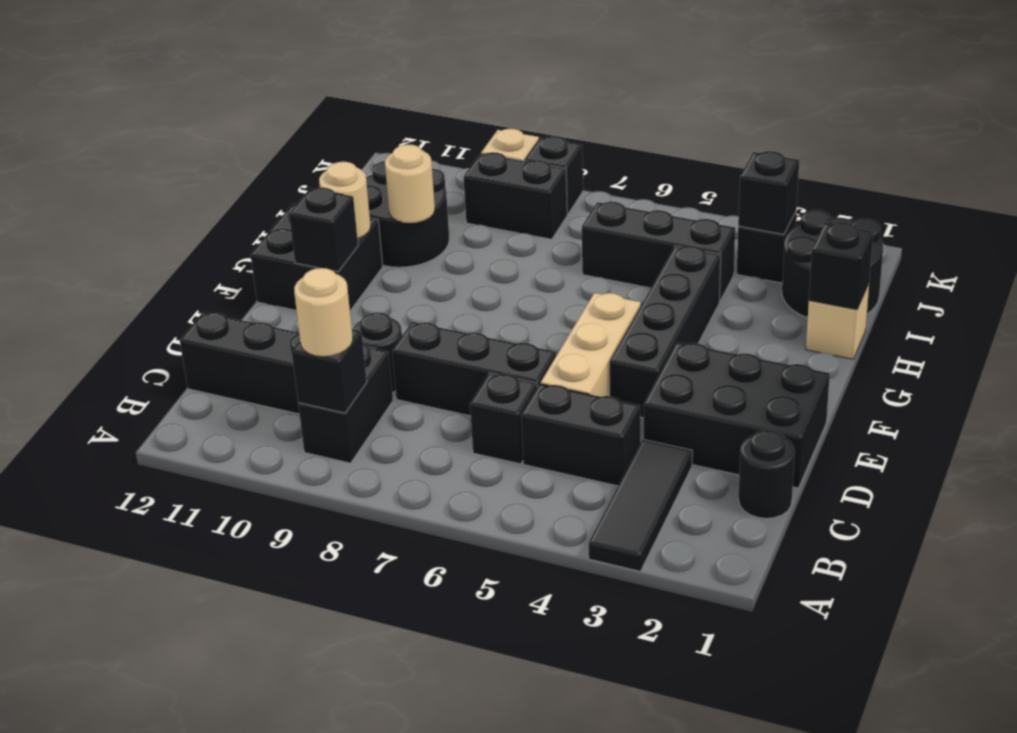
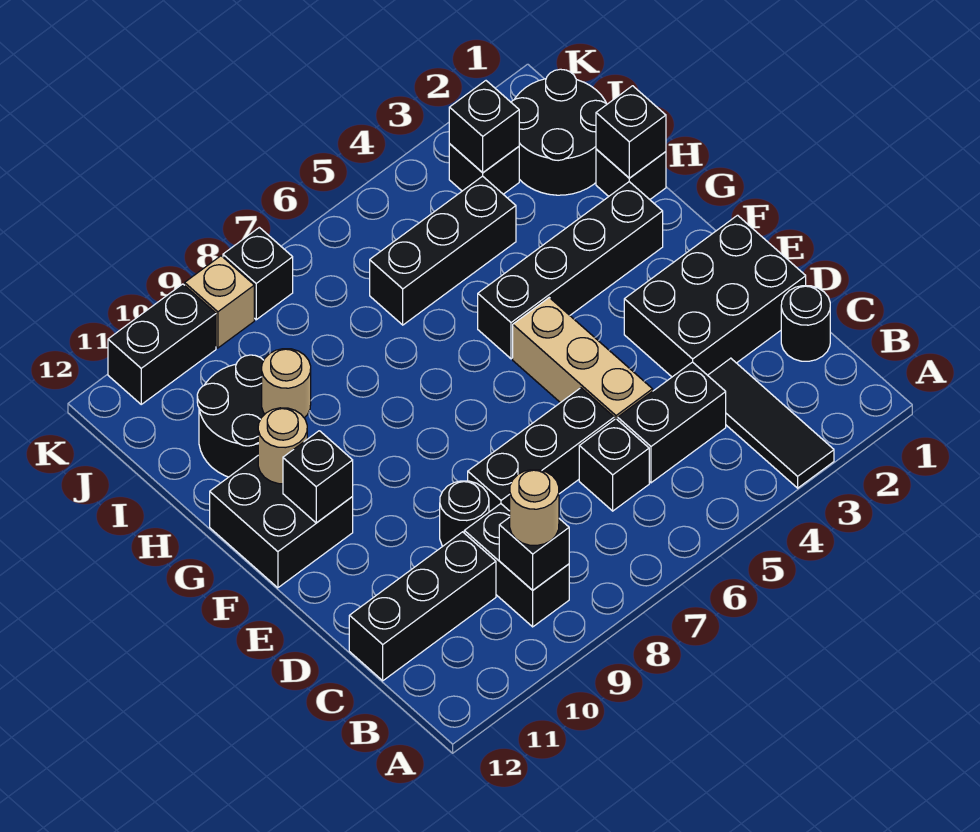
black brick E4:H4 level 1 -> black brick G2:G5 level 1
tan brick H1 level 1 -> black brick H1 level 1
black brick J8:J9 level 1 -> black brick K10:K11 level 1

